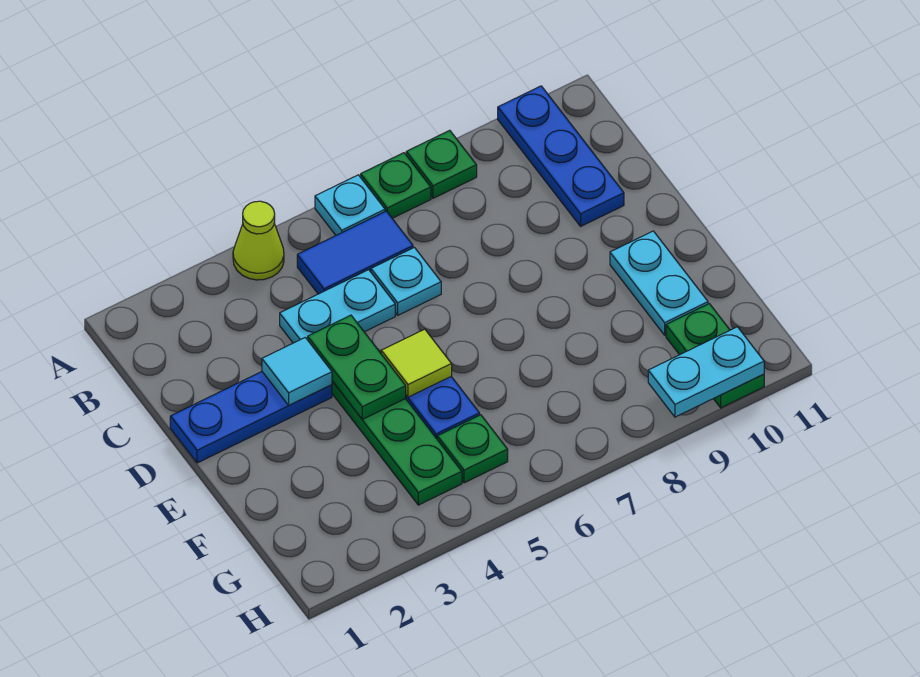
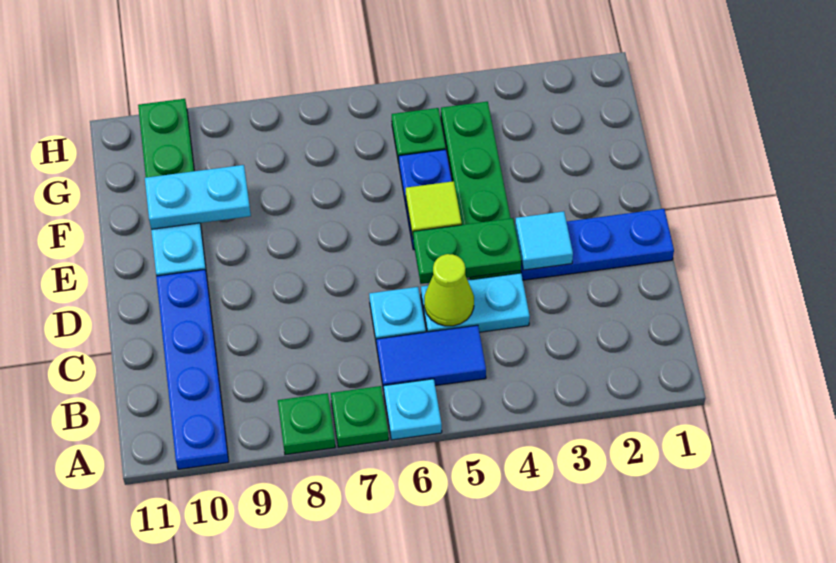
lime cone A4 level 1 -> lime cone C5 level 2
blue plate A10:C10 level 1 -> blue plate A10:D10 level 1
green plate D4:E4 level 2 -> green plate D4:D5 level 2
cyan plate H9:H10 level 2 -> cyan plate F9:F10 level 2

